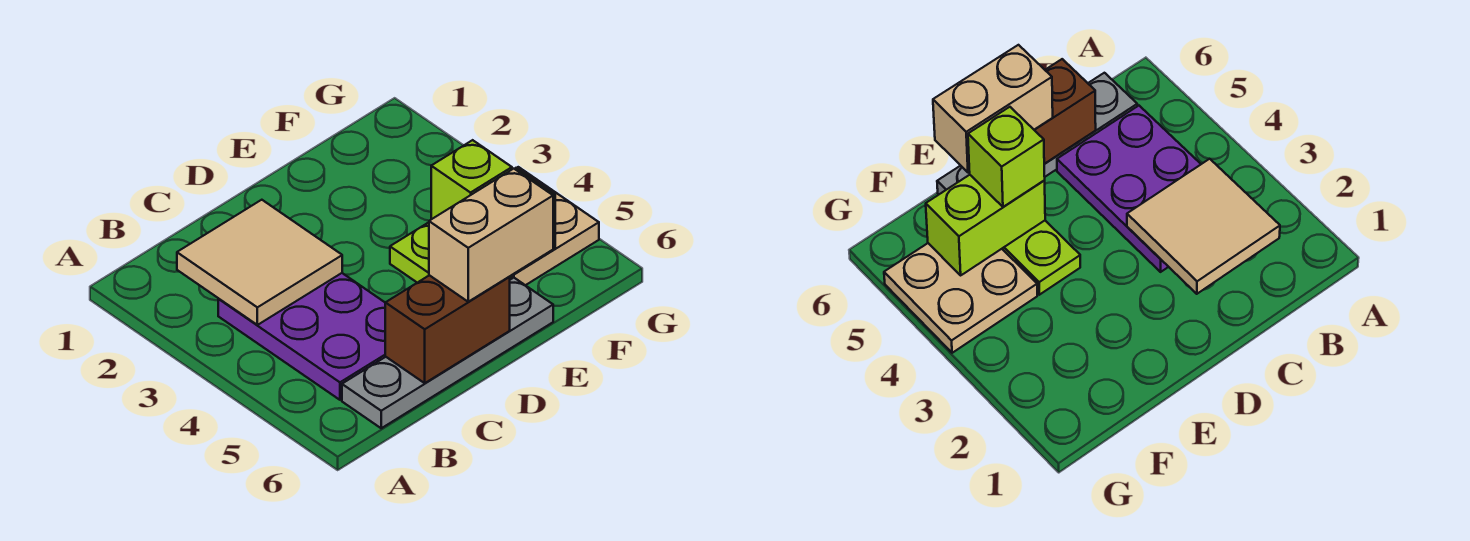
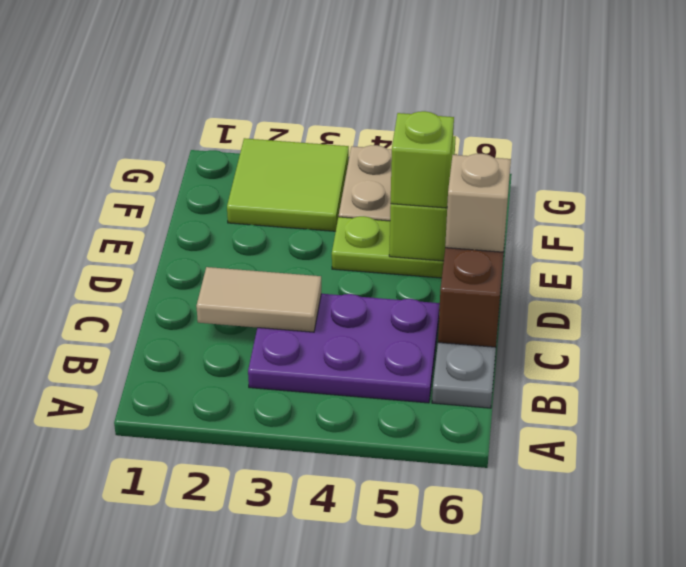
tan tile B2:C3 level 2 -> tan tile C2:C3 level 2
tan brick D6:E6 level 3 -> tan brick D6 level 3
none -> lime tile F2:G3 level 1

